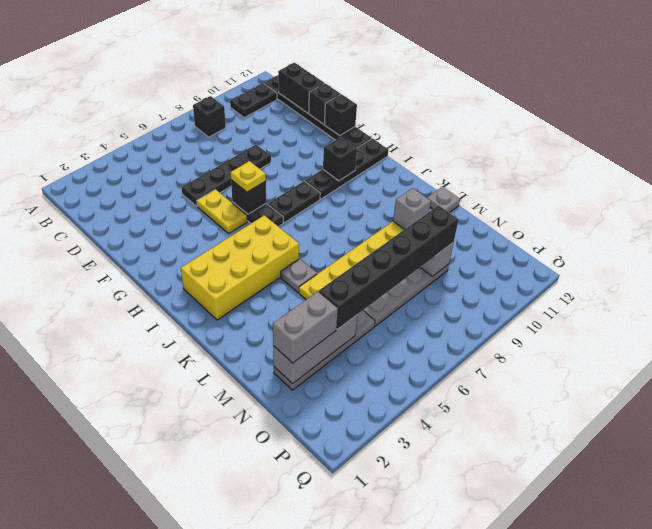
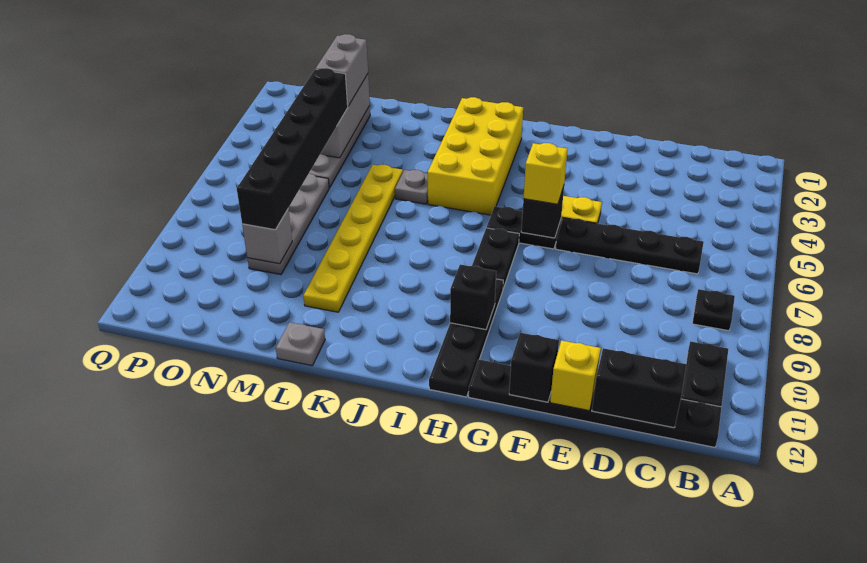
black brick B8 level 1 -> black plate B8 level 1
black plate E5:E8 level 1 -> black plate C6:F6 level 1
black brick E12 level 2 -> yellow brick E12 level 2
yellow plate G6 level 3 -> yellow brick G6 level 3
grey brick L10 level 2 -> none

